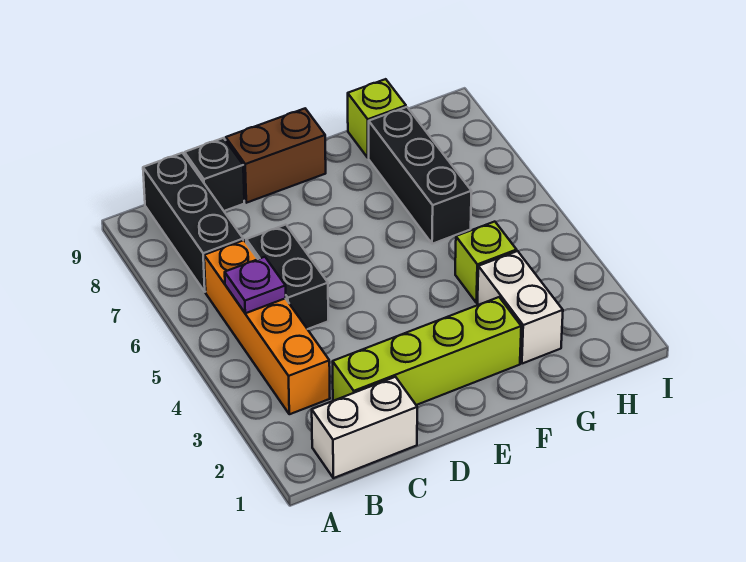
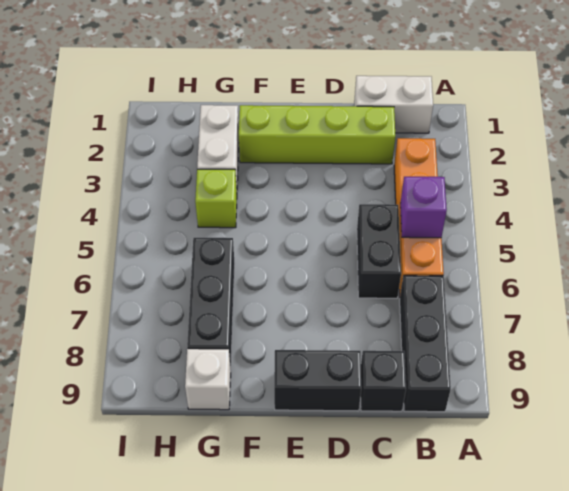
purple plate B5 level 2 -> purple brick B5 level 2
brown brick D9:E9 level 1 -> black brick D9:E9 level 1
lime brick G9 level 1 -> white brick G9 level 1

